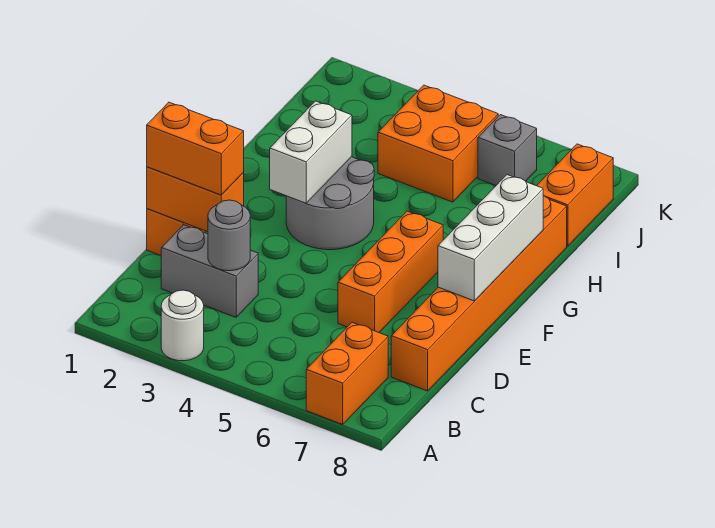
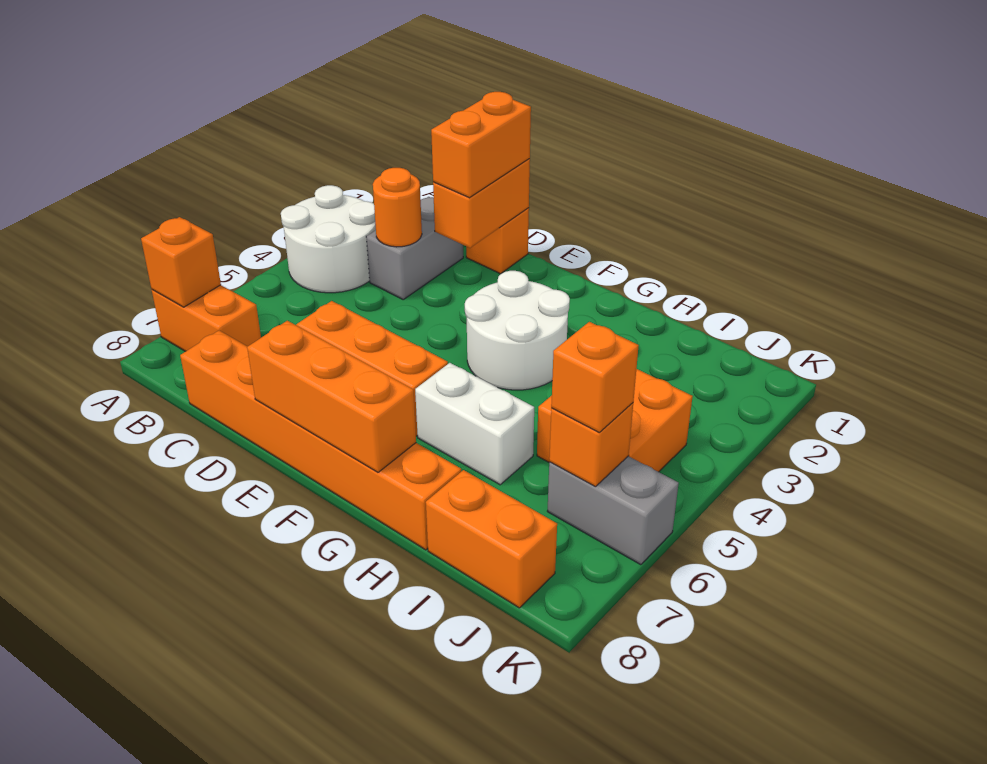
white round brick A3 level 1 -> white round brick A3:B4 level 1
none -> orange brick A7 level 2
grey round brick C3 level 2 -> orange round brick C3 level 2
white brick E8:G8 level 2 -> orange brick E8:G8 level 2
grey round brick F3:G4 level 1 -> white round brick F3:G4 level 1
white brick F3:G3 level 2 -> white brick G6:H6 level 1
grey brick J6 level 1 -> grey brick J6:K6 level 1
none -> orange brick J6 level 2
none -> orange brick J6 level 3

